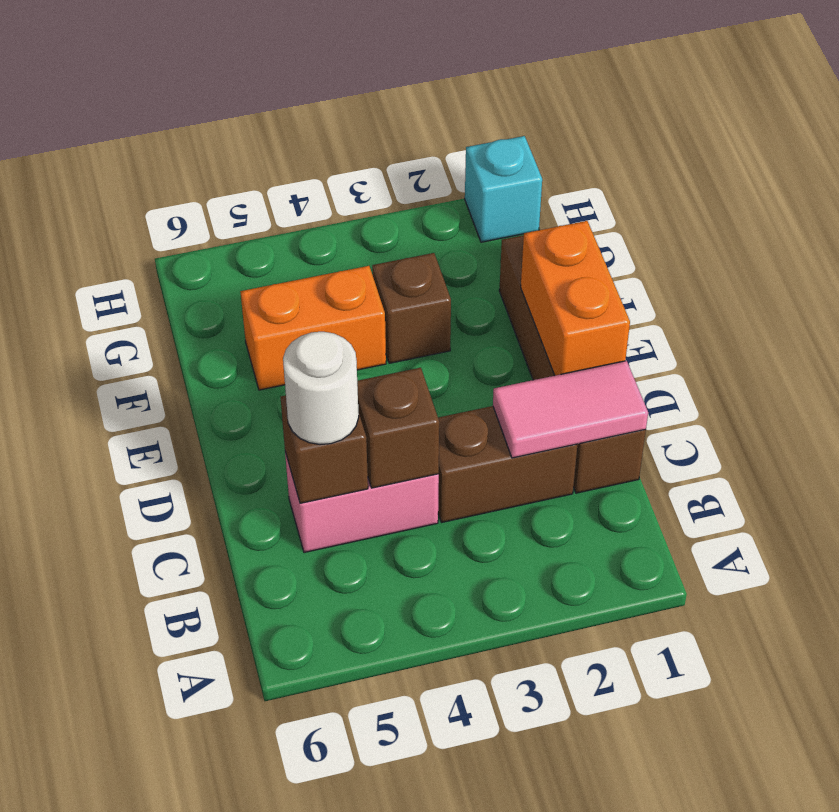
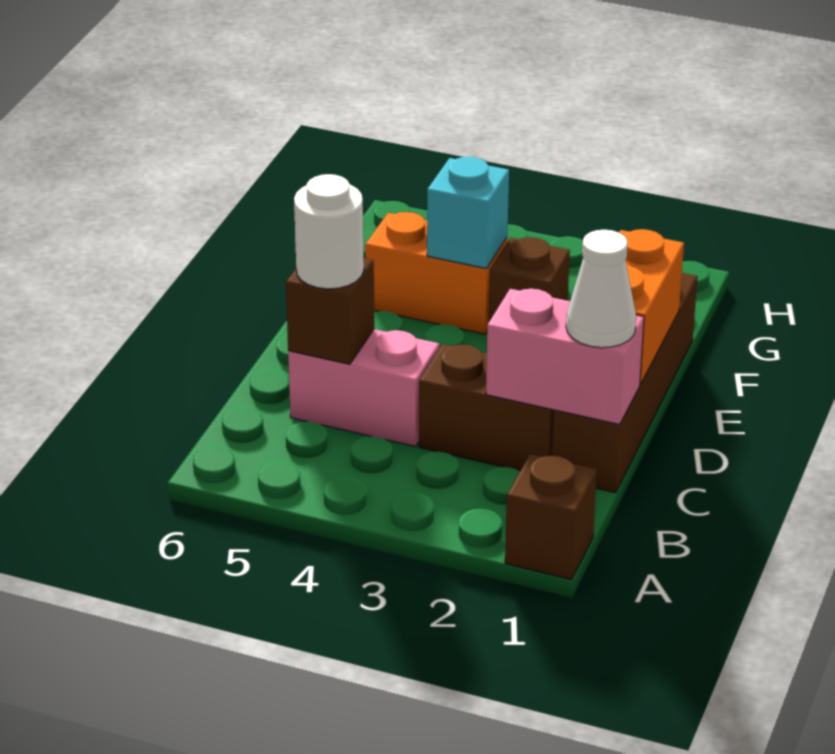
pink tile C1:C2 level 2 -> pink brick C1:C2 level 2
none -> white cone C1 level 3
brown brick C4 level 2 -> brown brick A1 level 1
cyan brick H1 level 1 -> cyan brick F4 level 2

